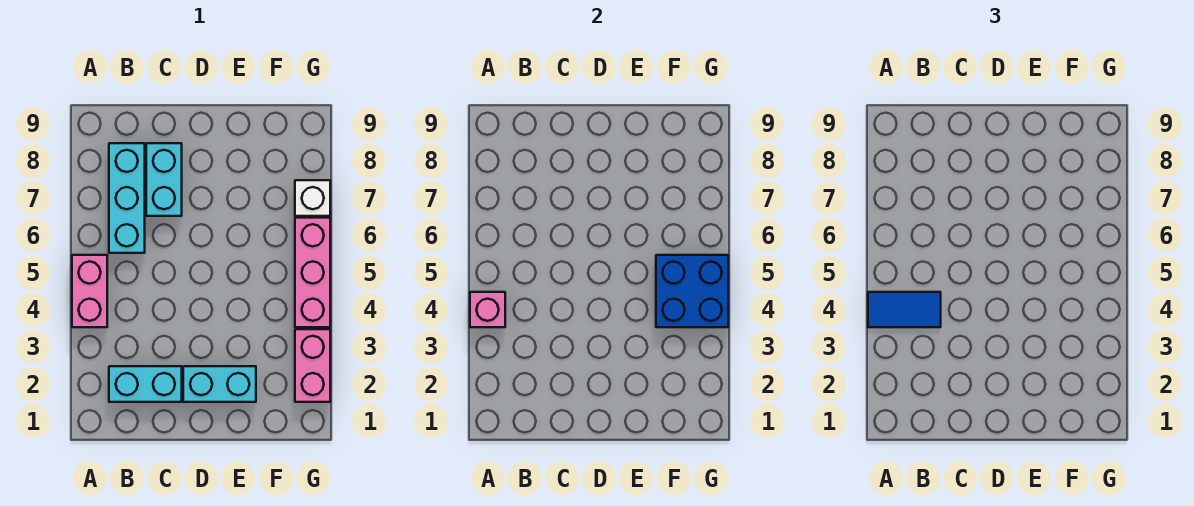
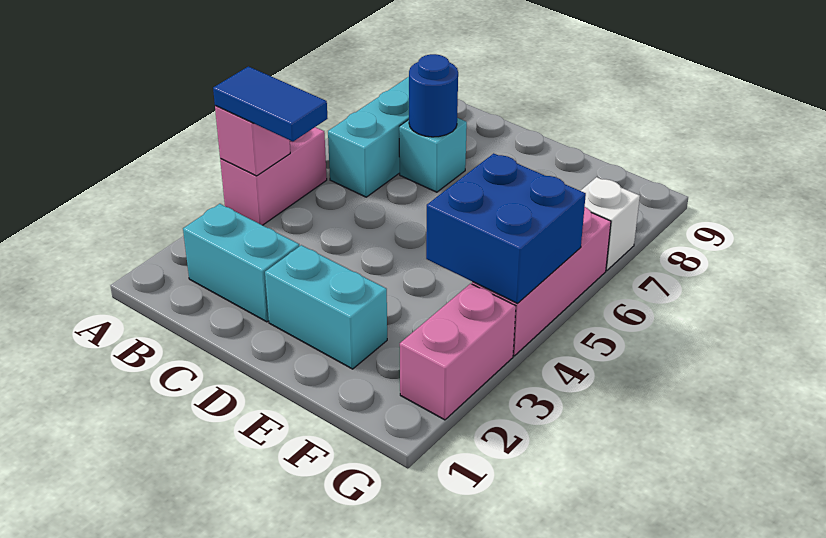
cyan brick C7:C8 level 1 -> cyan brick C7 level 1
none -> blue round brick C7 level 2

